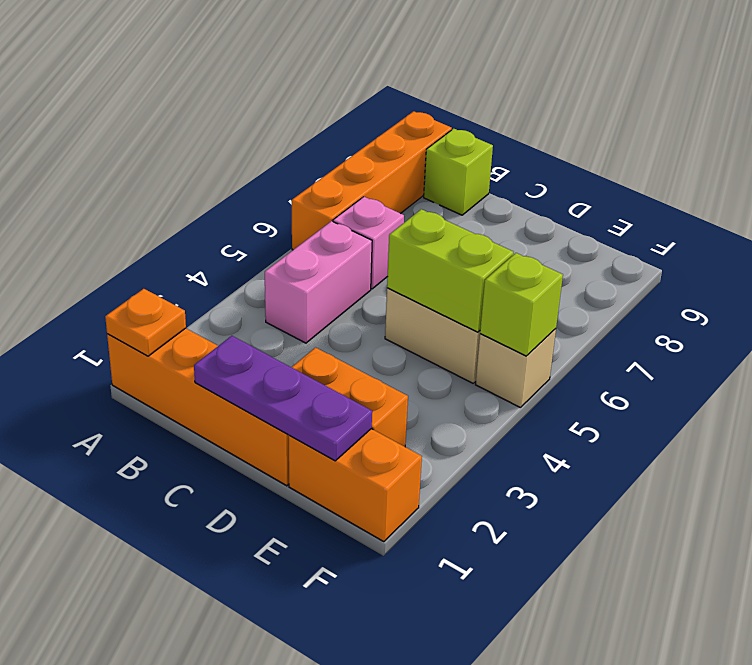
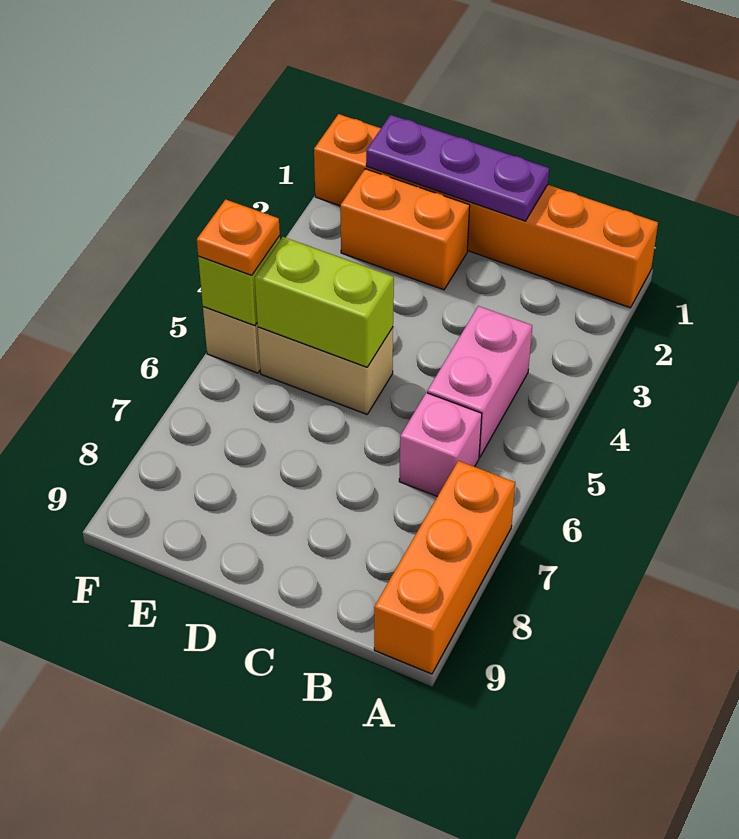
orange plate A1 level 2 -> orange plate F5 level 3
orange brick A6:A9 level 1 -> orange brick A7:A9 level 1
lime brick B9 level 1 -> none

